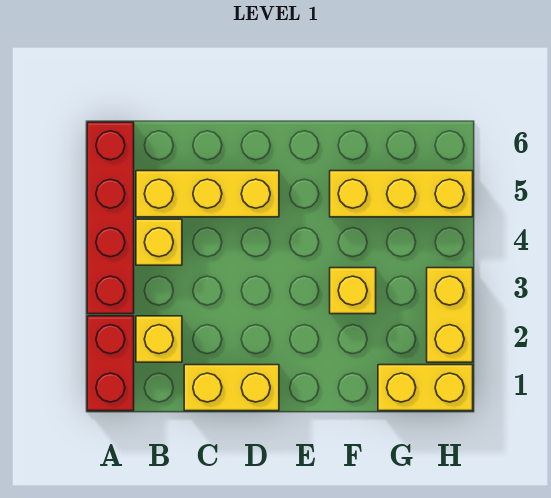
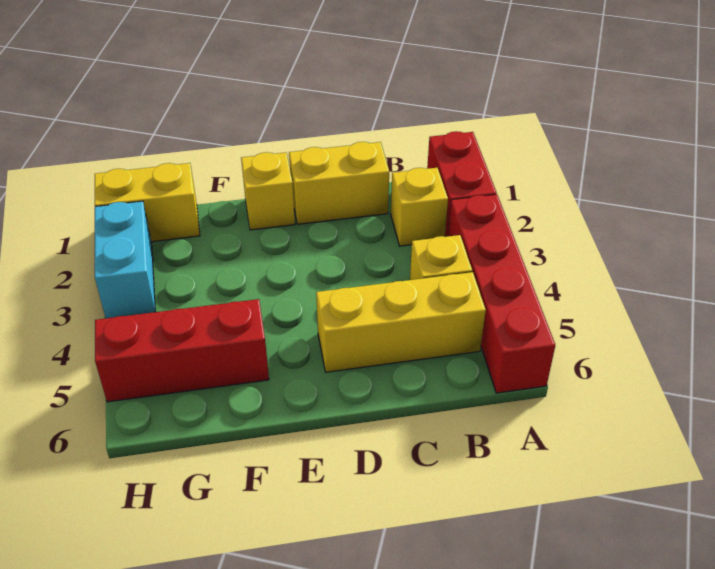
yellow brick F3 level 1 -> yellow brick E1 level 1
yellow brick F5:H5 level 1 -> red brick F5:H5 level 1
yellow brick H2:H3 level 1 -> cyan brick H2:H3 level 1

